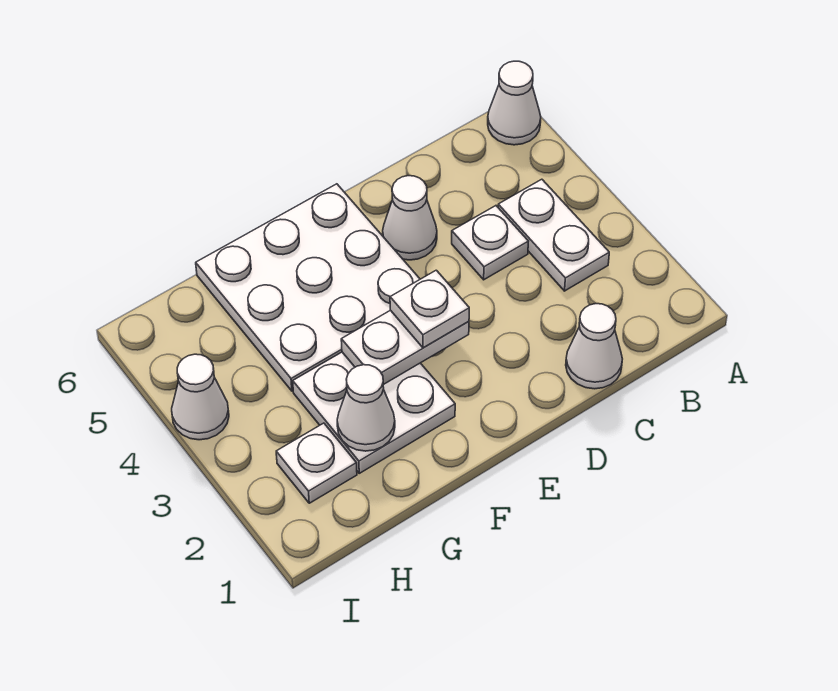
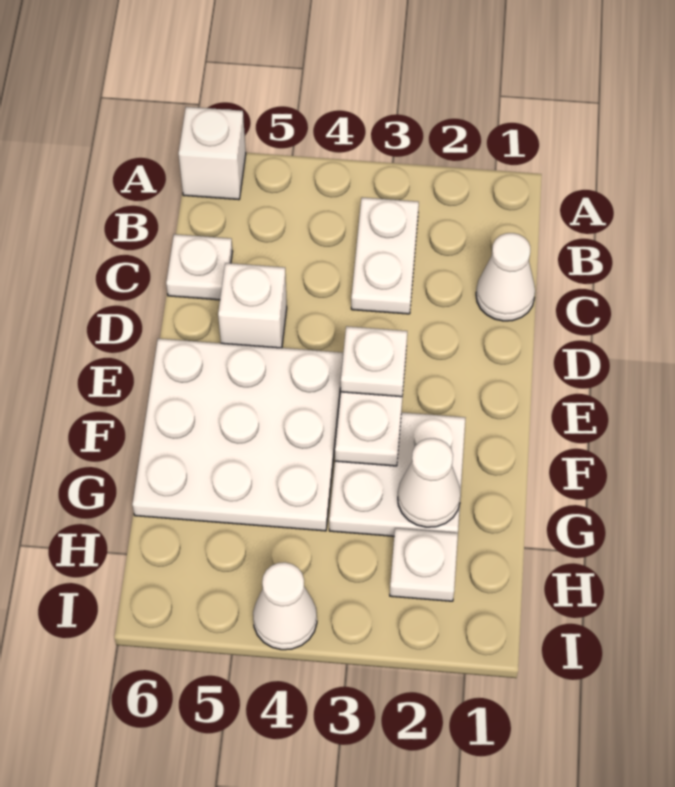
white cone A6 level 1 -> white brick A6 level 1
white plate B3:B4 level 1 -> white plate B3:C3 level 1
white plate C4 level 1 -> white plate C6 level 1
white cone D5 level 1 -> white brick D5 level 1

